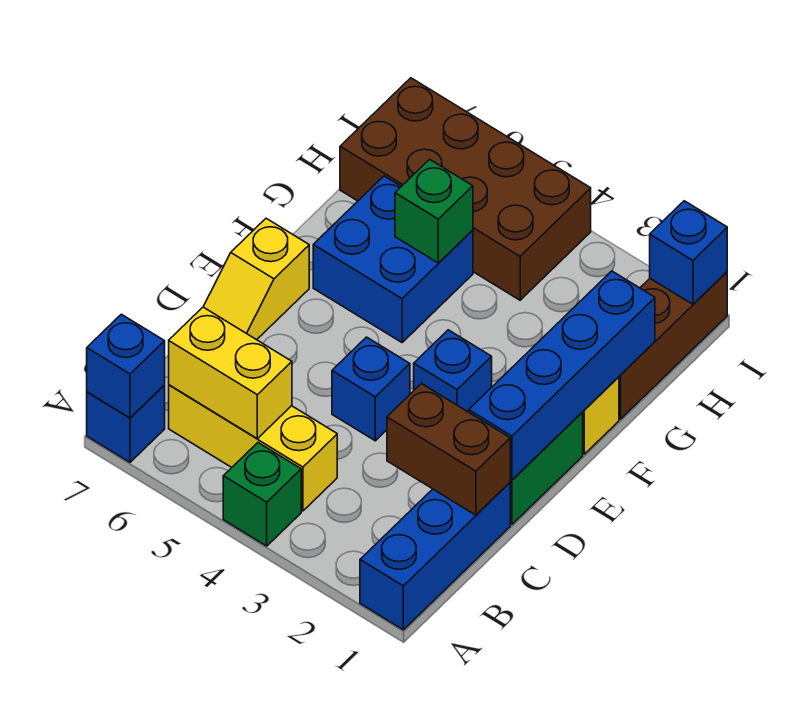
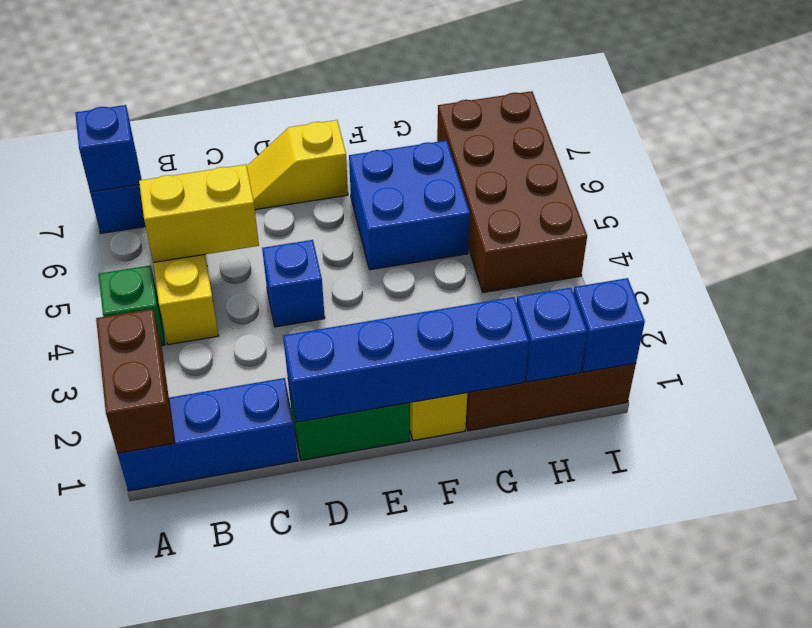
yellow brick B5:B6 level 2 -> yellow brick B5:C5 level 2
brown brick C1:C2 level 2 -> brown brick A1:A2 level 2
blue brick E3 level 1 -> blue brick H1 level 2
green brick G5 level 2 -> none

